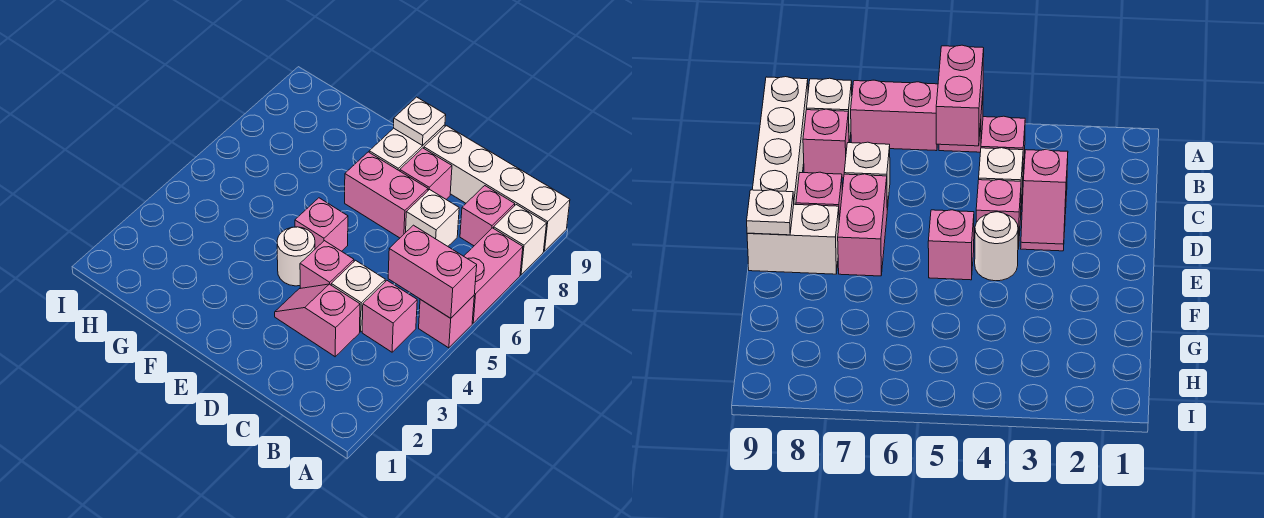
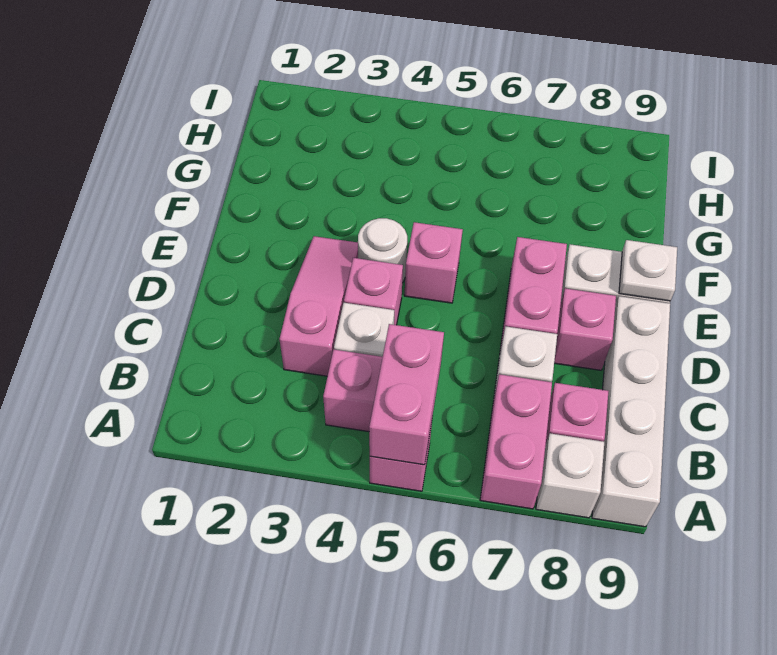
pink brick A6:A7 level 1 -> pink brick A7:B7 level 1
pink slope C3:D3 level 1 top C -> pink slope C3:E3 level 1 top C

